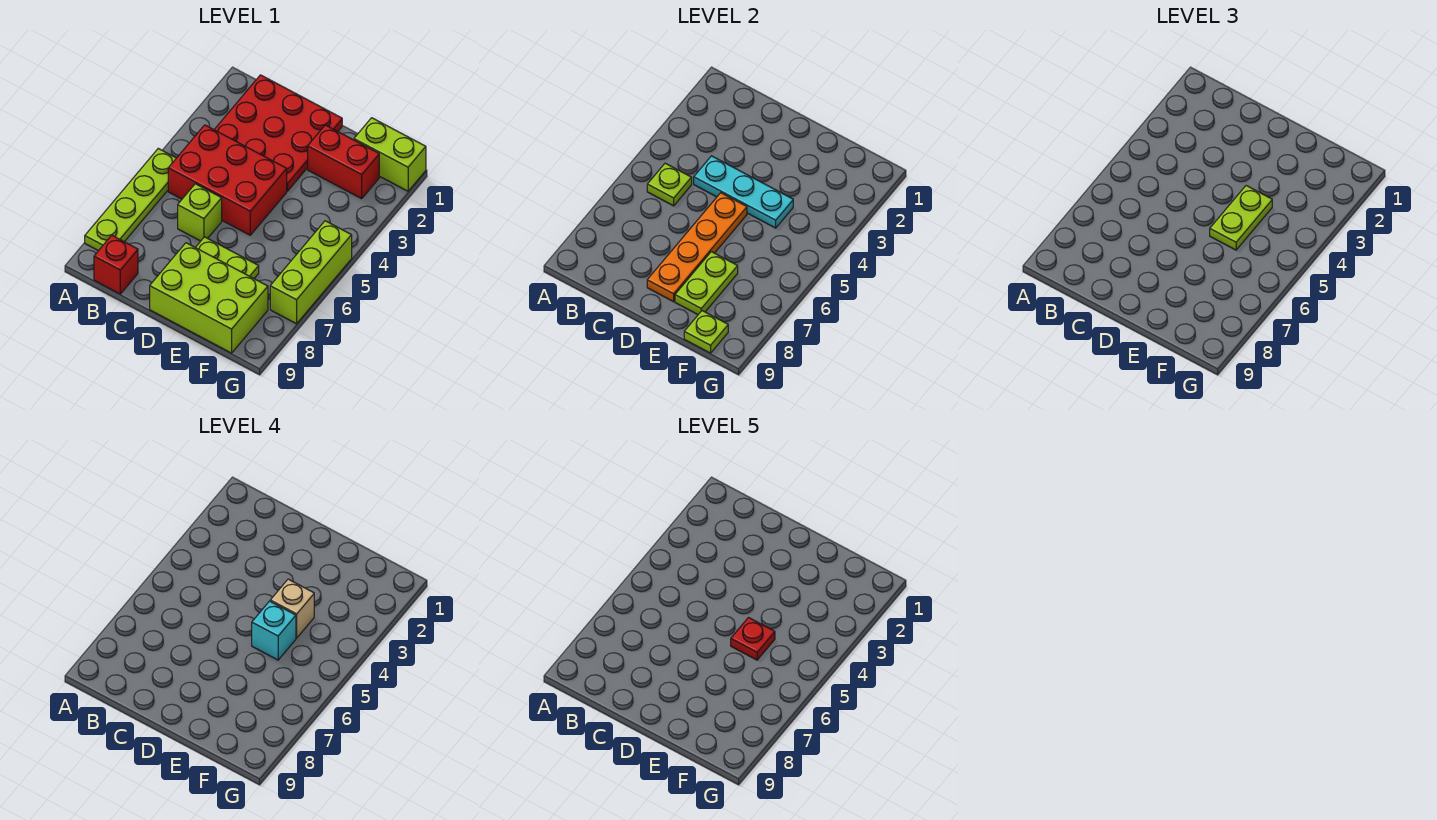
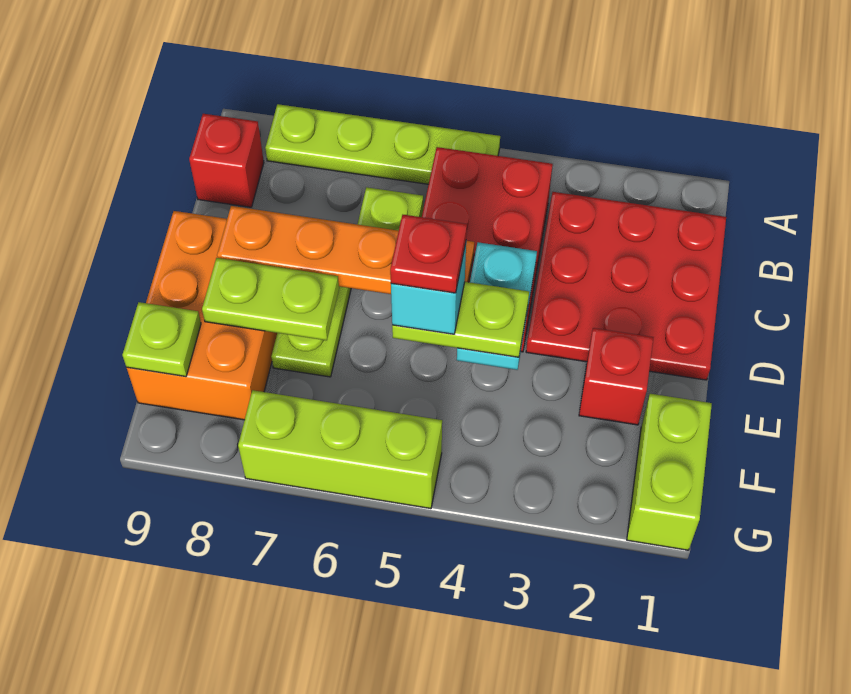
lime plate B5 level 2 -> none
cyan plate C4:E4 level 2 -> cyan plate D4:E4 level 2
lime brick D8:F9 level 1 -> orange brick D8:F9 level 1
red brick E2:F2 level 1 -> red brick E2 level 1
tan brick E4 level 4 -> none

